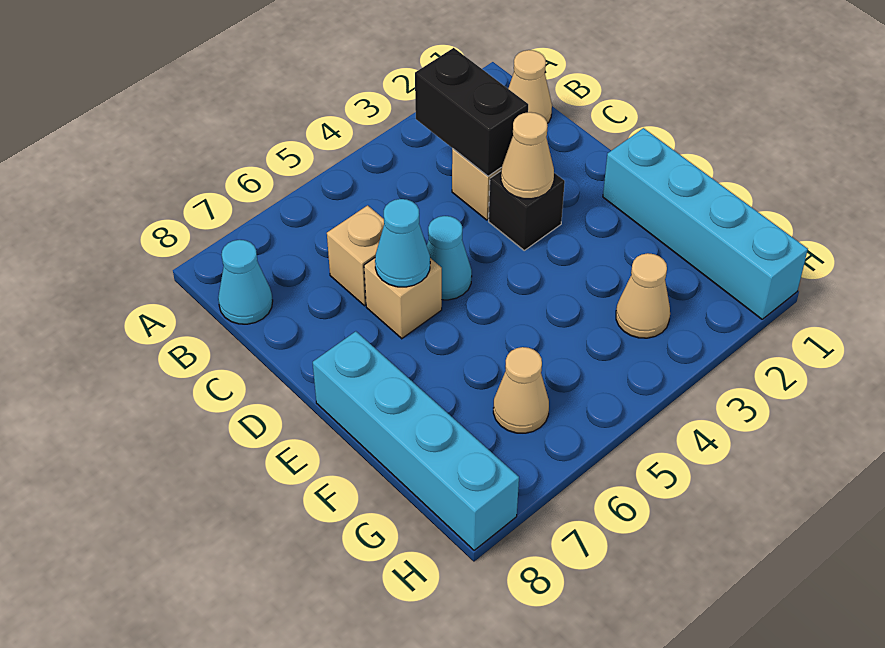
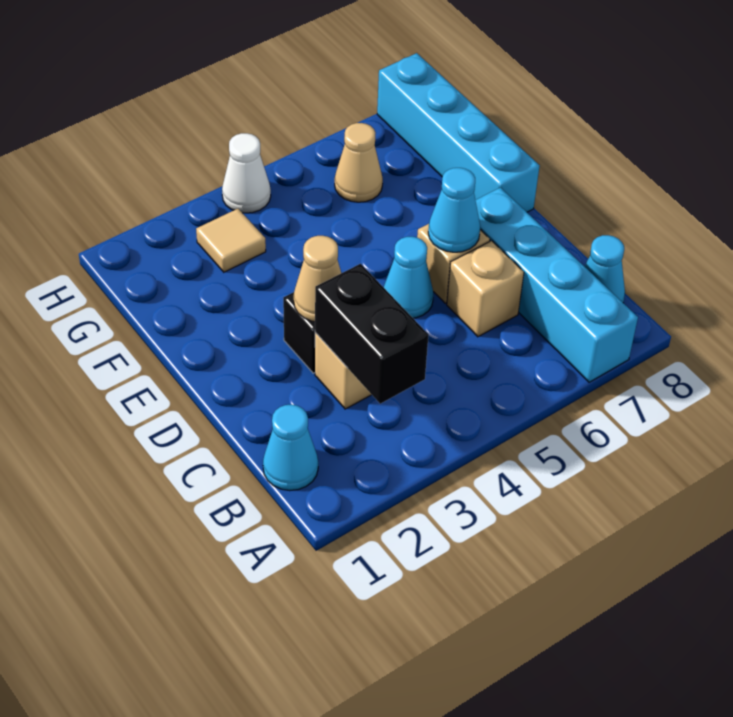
tan cone B1 level 1 -> cyan cone B1 level 1
cyan brick E1:H1 level 1 -> cyan brick A7:D7 level 1
tan cone G3 level 1 -> tan tile G3 level 1
none -> white cone H4 level 1

